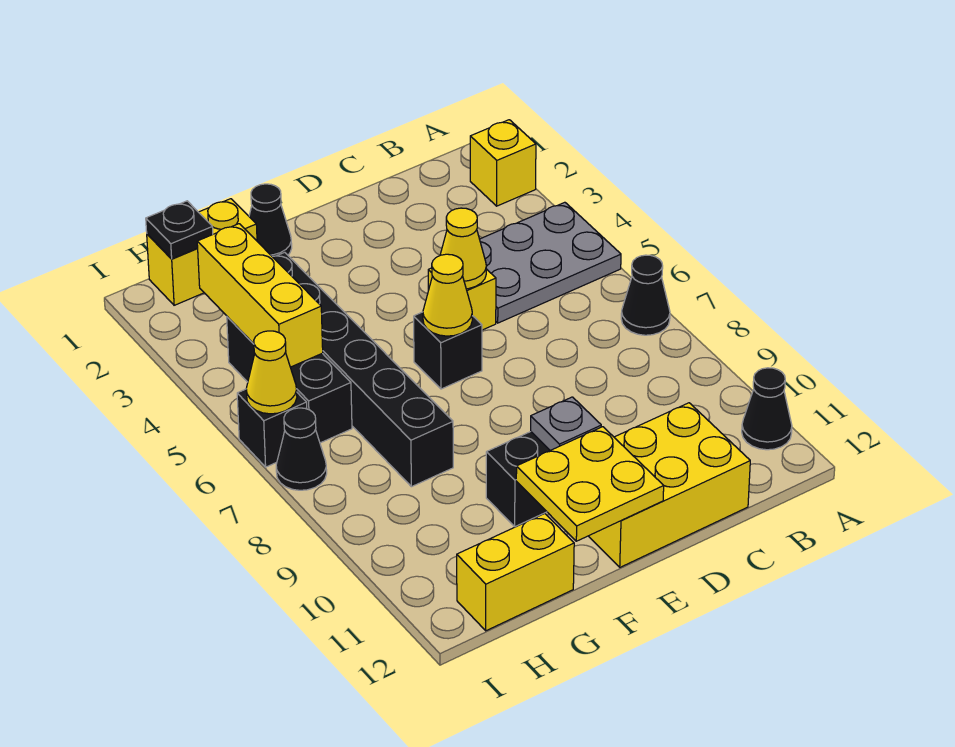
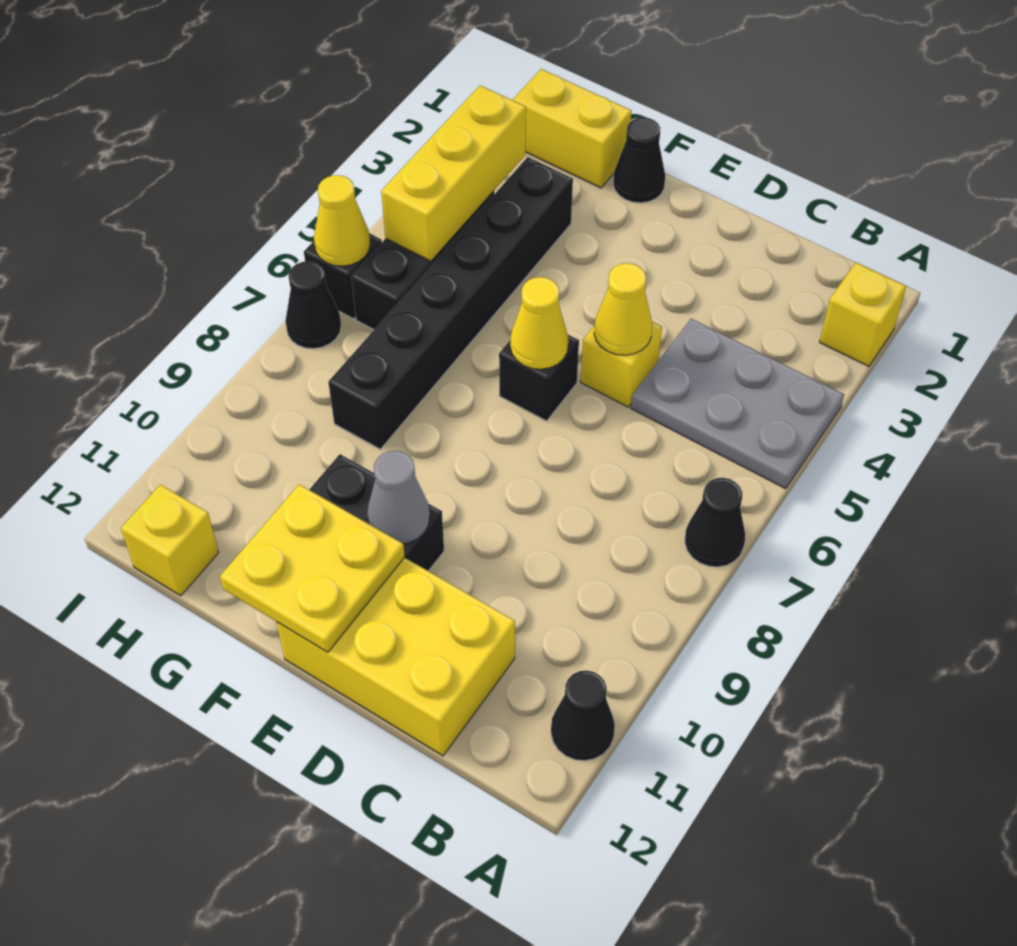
grey plate E10 level 2 -> grey cone E10 level 2
yellow brick G12:H12 level 1 -> yellow brick H12 level 1
black plate H1 level 2 -> none

